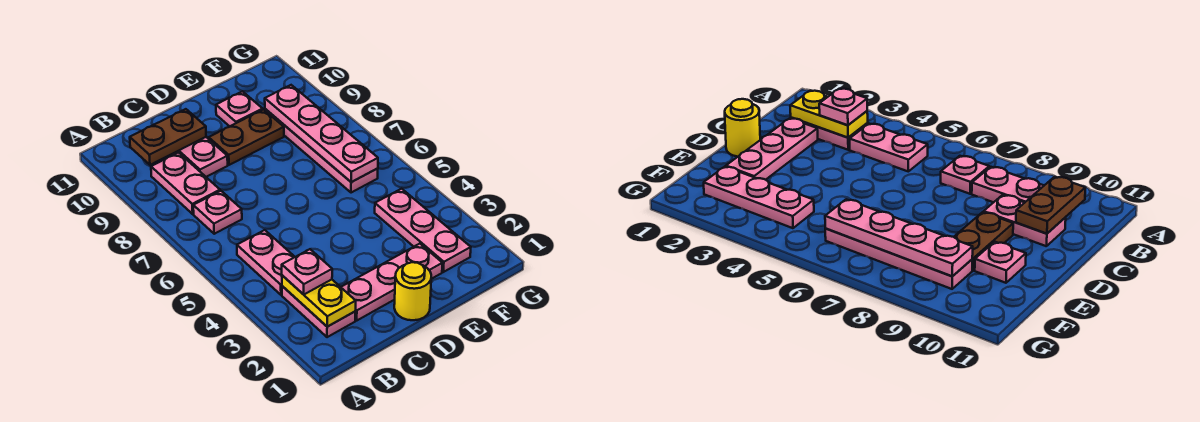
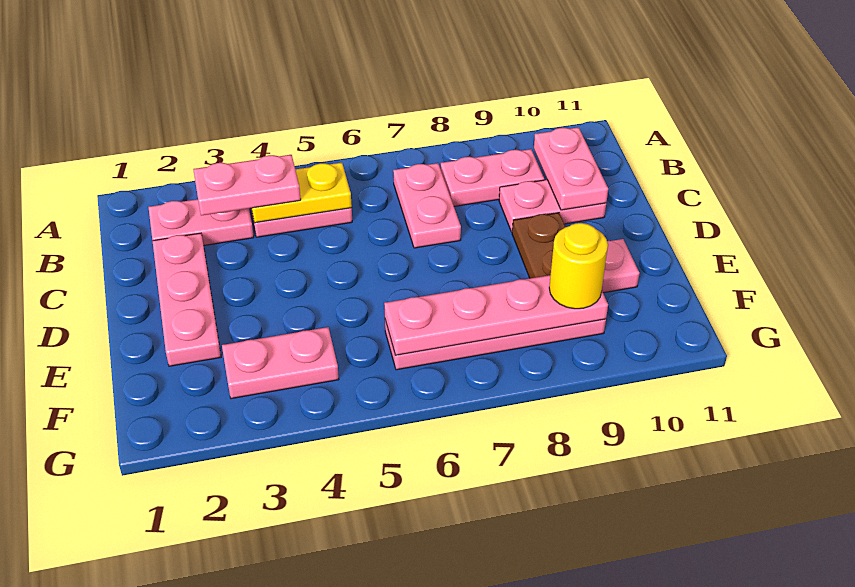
yellow plate B2:B3 level 2 -> yellow plate B4:B5 level 2
pink plate B3 level 3 -> pink plate B3:B4 level 3
pink plate B7 level 1 -> pink plate B7:C7 level 1
brown plate B10:C10 level 2 -> pink plate B10:C10 level 2
yellow round brick D1 level 1 -> yellow round brick F9 level 3
pink plate F2:F4 level 1 -> pink plate F3:F4 level 1

